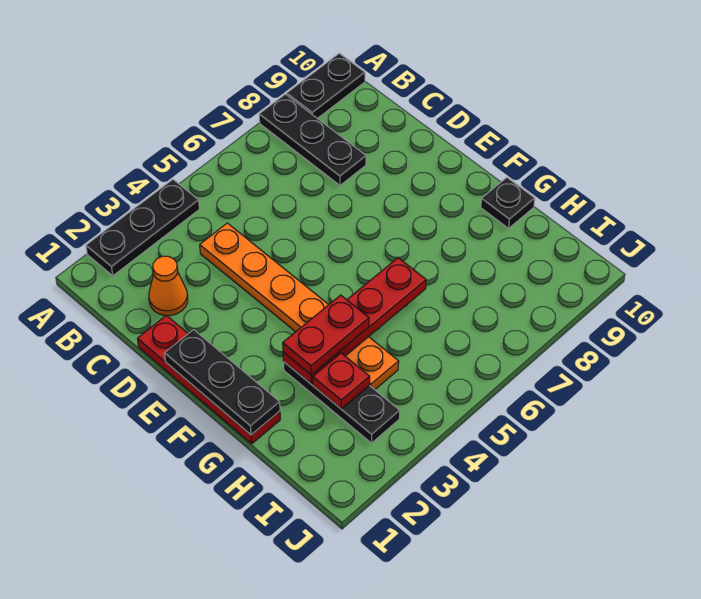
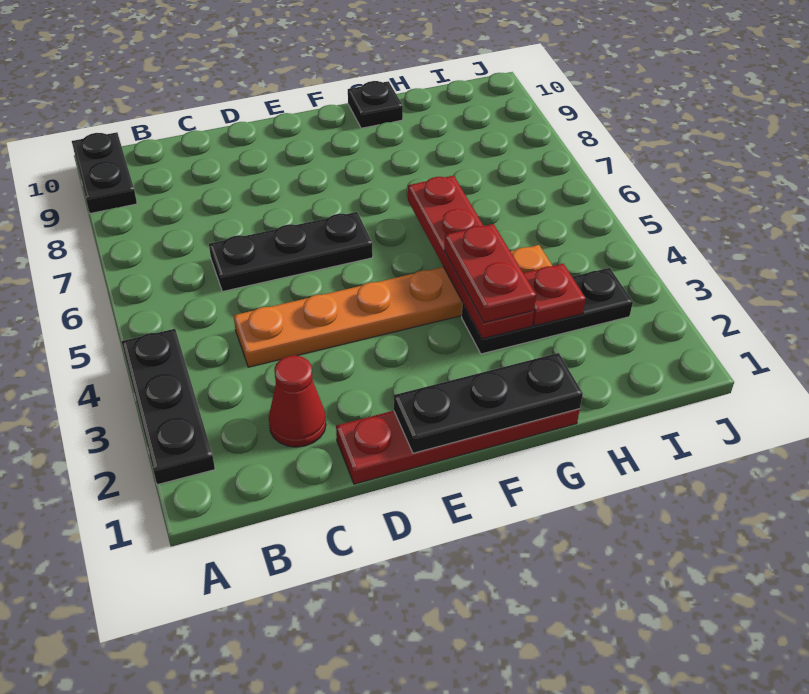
black plate A8:C8 level 1 -> black plate C6:E6 level 1
orange cone C2 level 1 -> red cone C2 level 1

